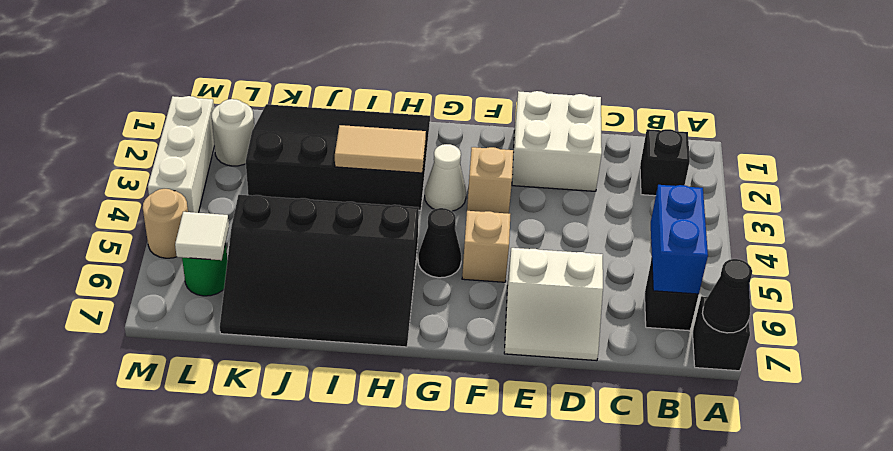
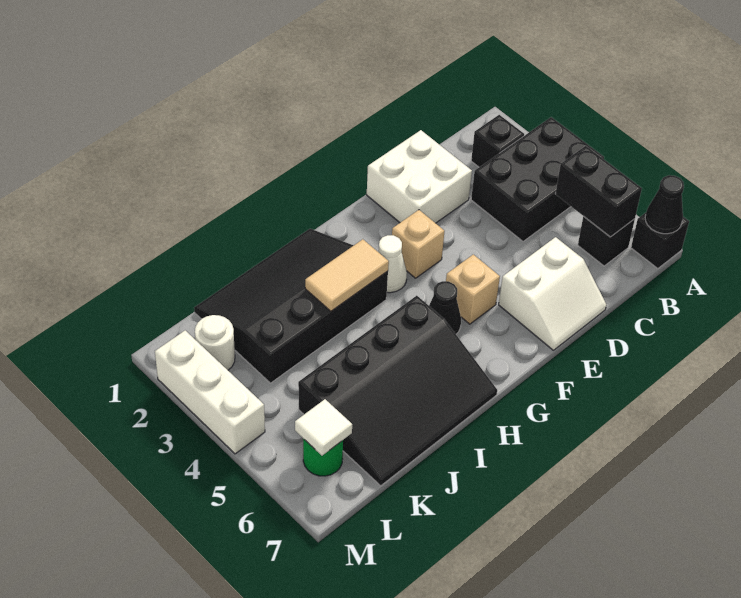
none -> black brick A3:C4 level 1
blue brick B5:B6 level 2 -> black brick B5:B6 level 2
tan round brick M5 level 1 -> none

